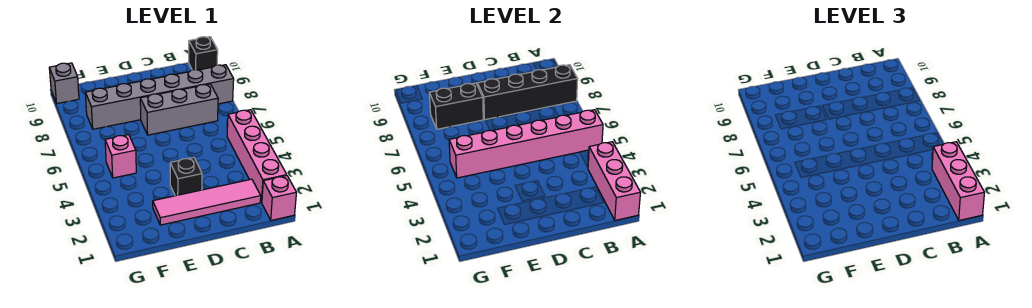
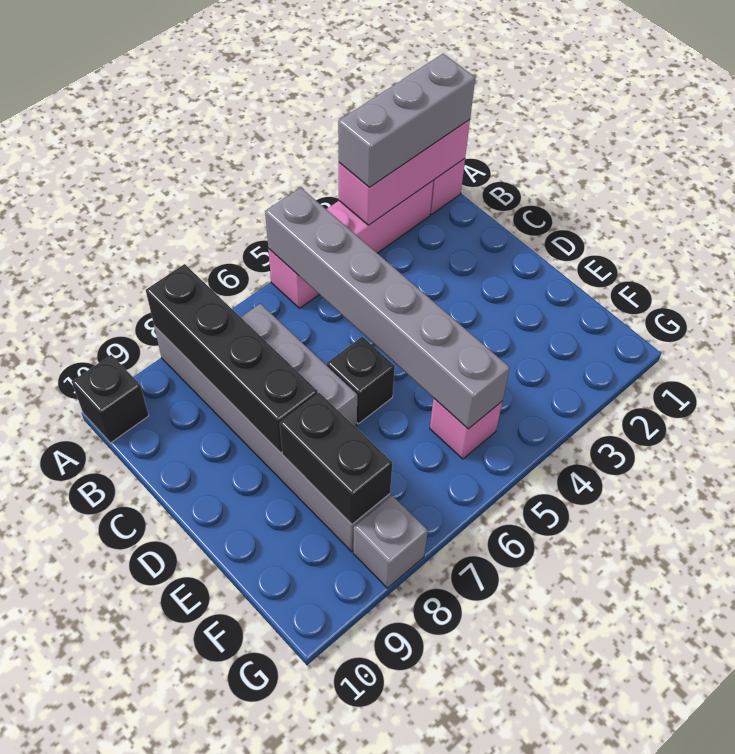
pink brick A1:A3 level 3 -> grey brick A1:A3 level 3
pink brick A5:F5 level 2 -> grey brick A5:F5 level 2
pink tile B2:E2 level 1 -> none
black brick D3 level 1 -> black brick D6 level 1
grey brick G10 level 1 -> grey brick G8 level 1

